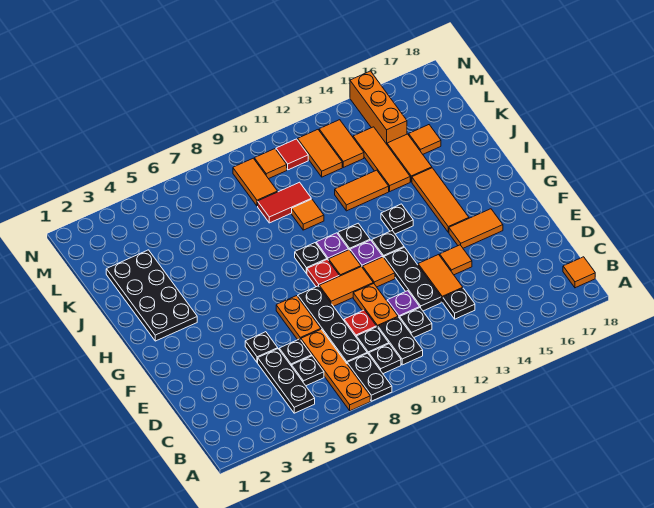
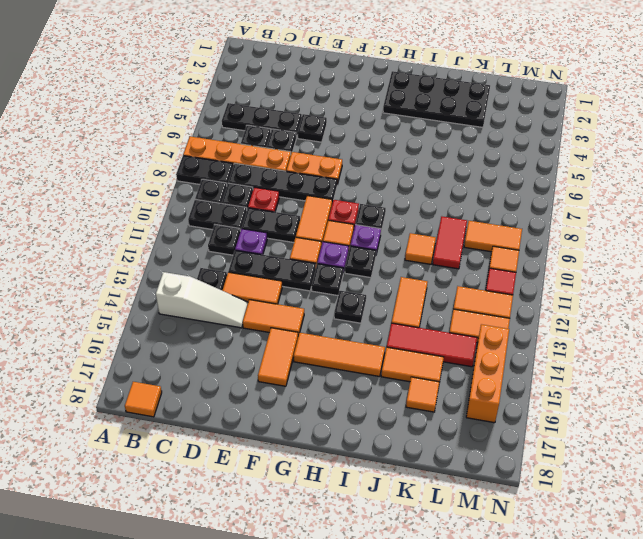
none -> white slope B14:D14 level 1 top B
orange plate D10:E10 level 1 -> black plate D10:E10 level 1
orange tile E14 level 1 -> orange tile E14:F14 level 1
orange tile J14:L14 level 1 -> red tile J14:L14 level 1
orange brick L15:N15 level 1 -> orange brick M14:M16 level 1

